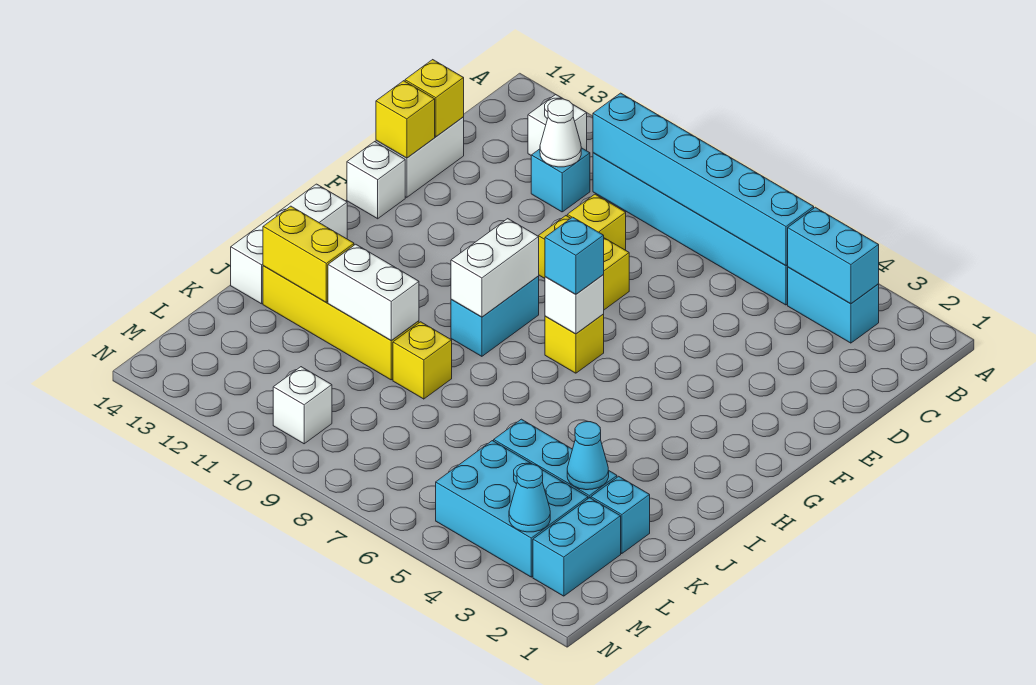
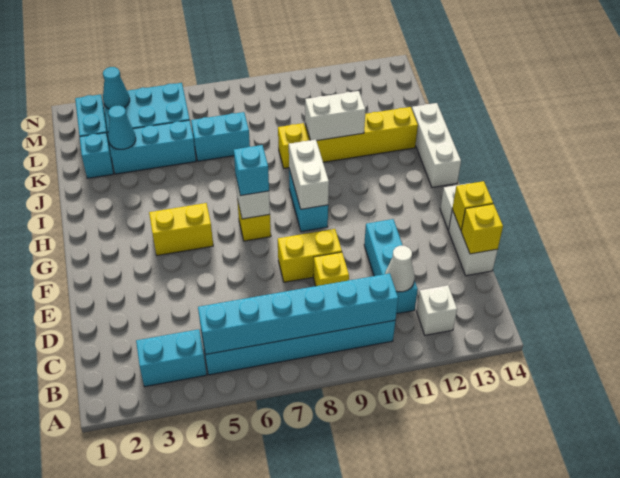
cyan brick B3:B4 level 2 -> cyan brick K6:K7 level 1
cyan brick C11 level 1 -> cyan brick C11:E11 level 1
yellow brick J12:J13 level 2 -> yellow brick G4:G5 level 1
white brick M10 level 1 -> none

